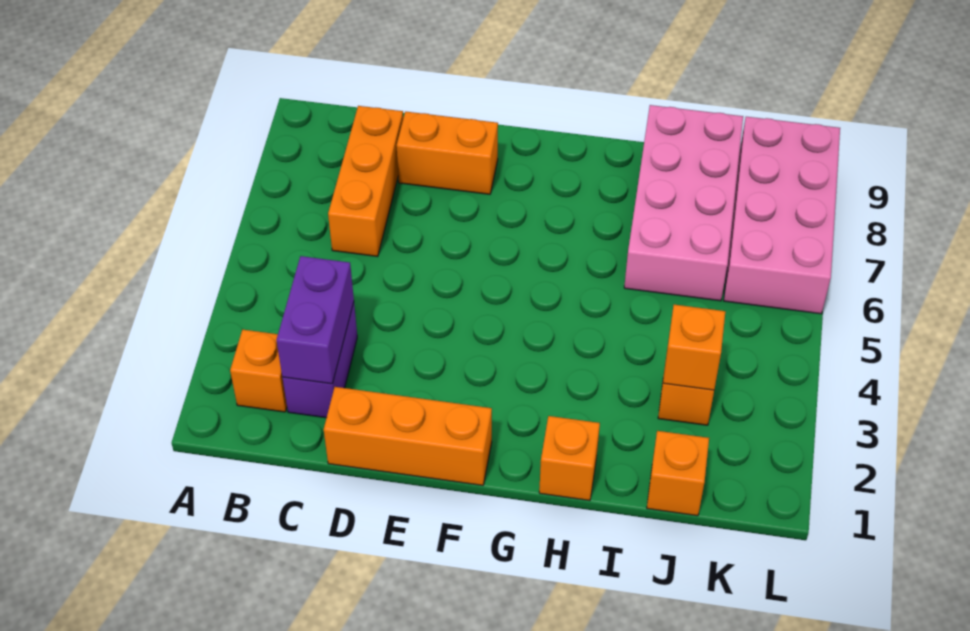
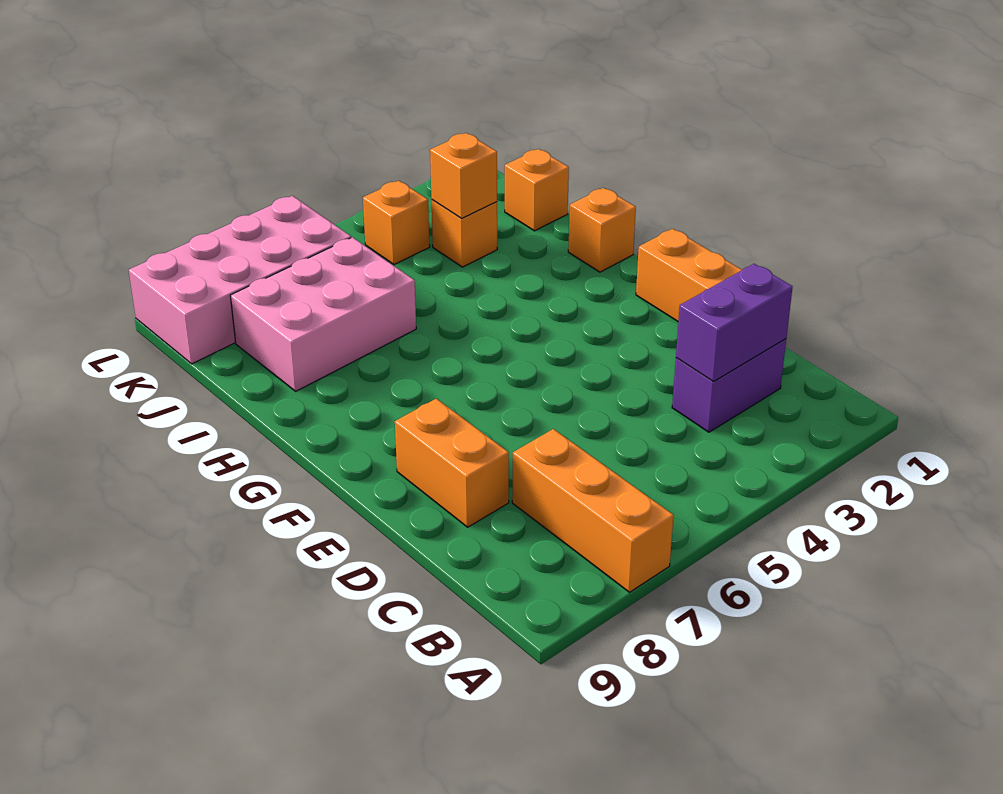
orange brick B2 level 1 -> orange brick K4 level 1
orange brick C6:C8 level 1 -> orange brick A7:C7 level 1
pink brick I6:J9 level 1 -> pink brick I6:J8 level 1

